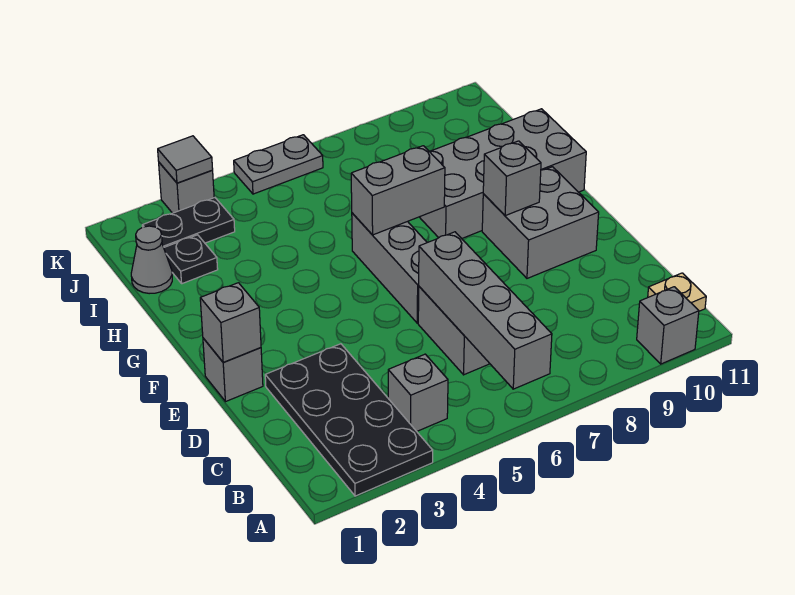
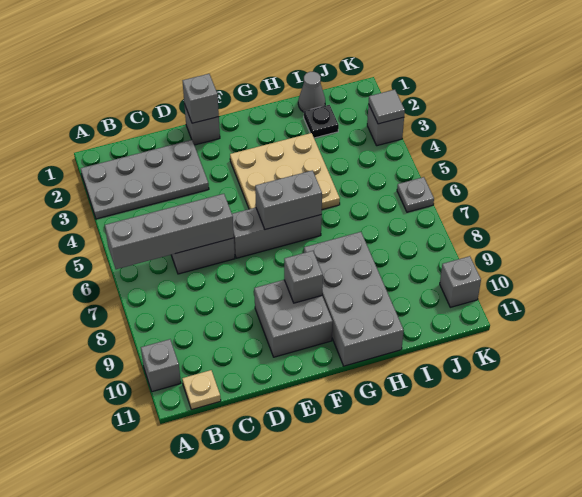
black plate A2:D3 level 1 -> grey plate A2:D3 level 1
grey brick B4 level 1 -> grey brick K10 level 1
none -> tan plate F3:H5 level 1
grey brick G6:G7 level 2 -> grey brick F6:G6 level 2
black plate J2:J3 level 1 -> none
grey plate K5:K6 level 1 -> grey plate K6 level 1

